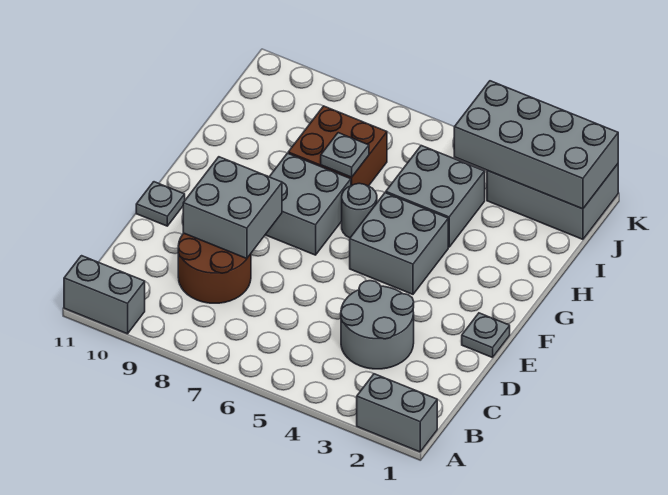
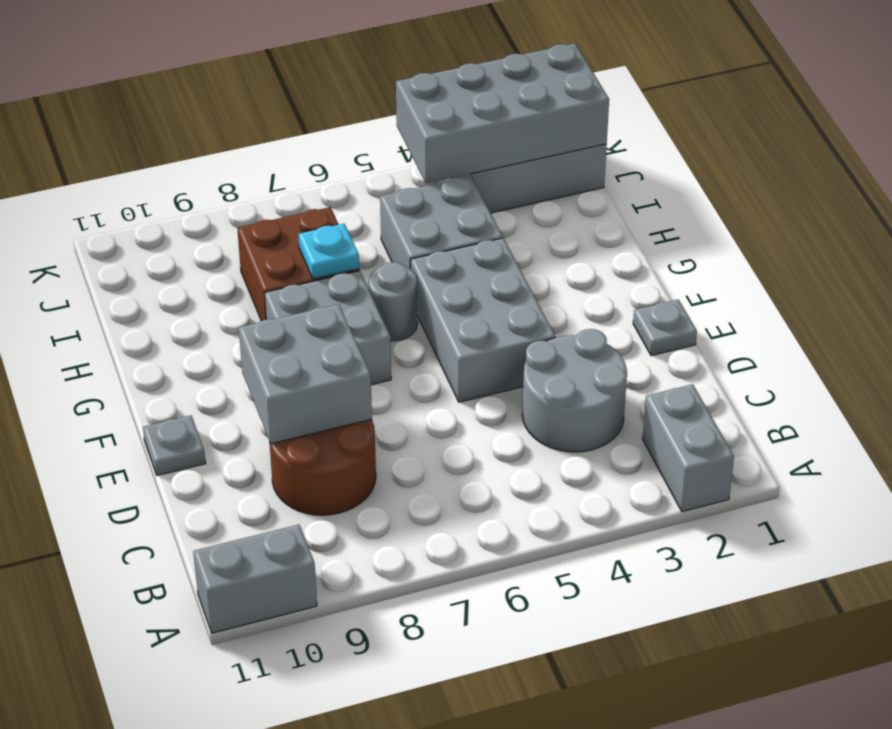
grey brick A1:A2 level 1 -> grey brick A2:B2 level 1
grey brick F4:G5 level 1 -> grey brick E4:G5 level 1
grey plate H7 level 2 -> cyan plate H7 level 2

